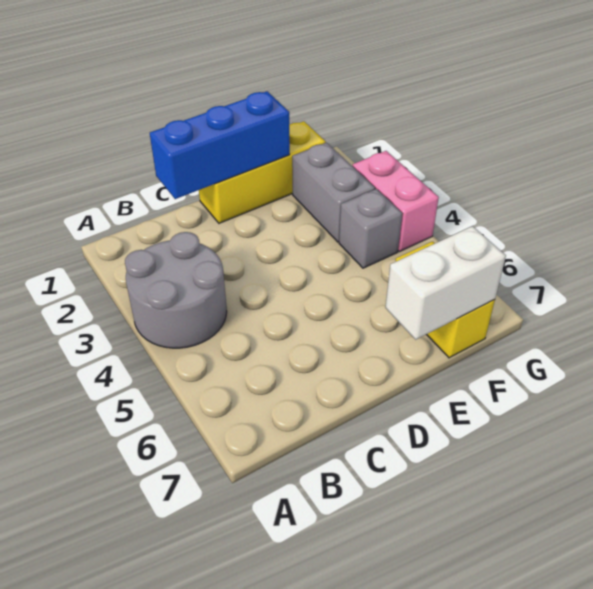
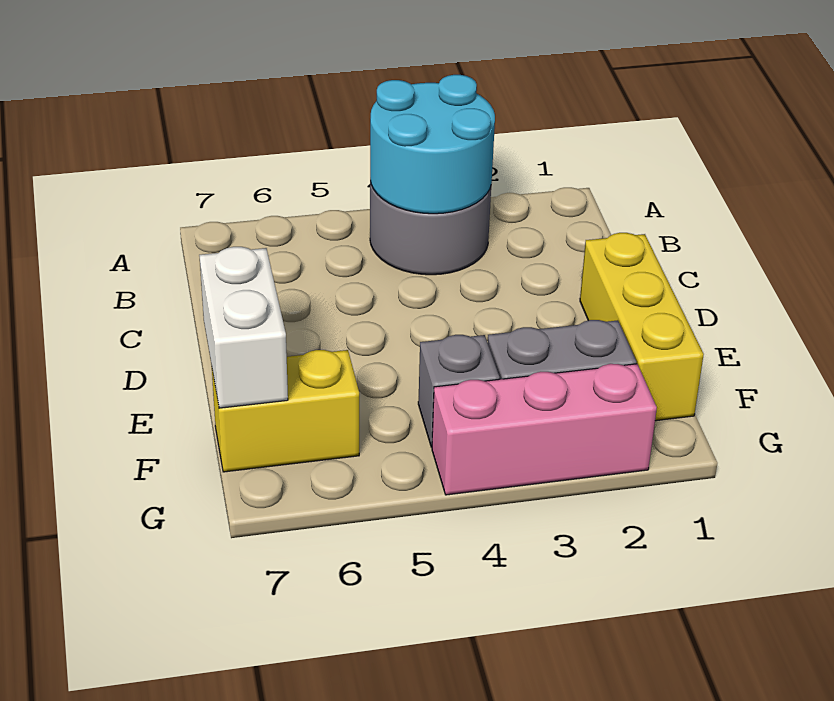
none -> cyan round brick A3:B4 level 2
blue brick C1:E1 level 2 -> none
pink brick G3:G4 level 1 -> pink brick G2:G4 level 1

